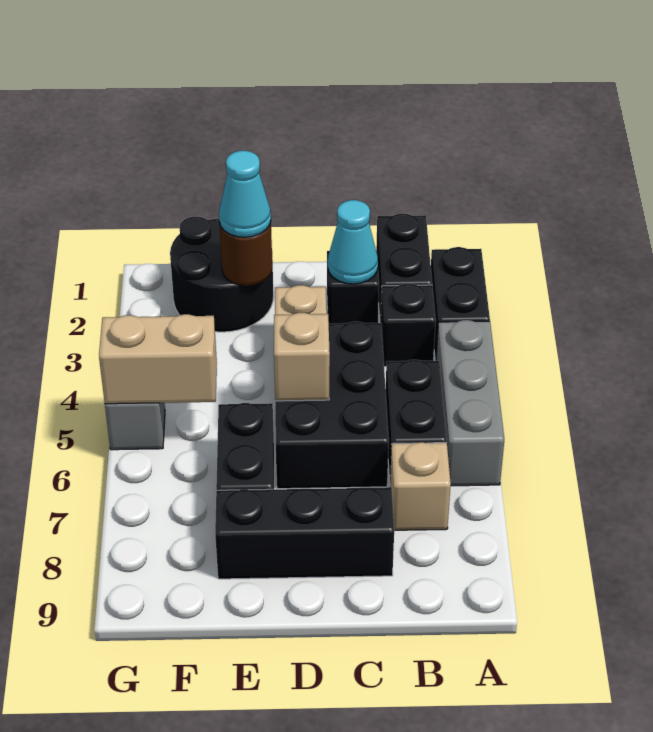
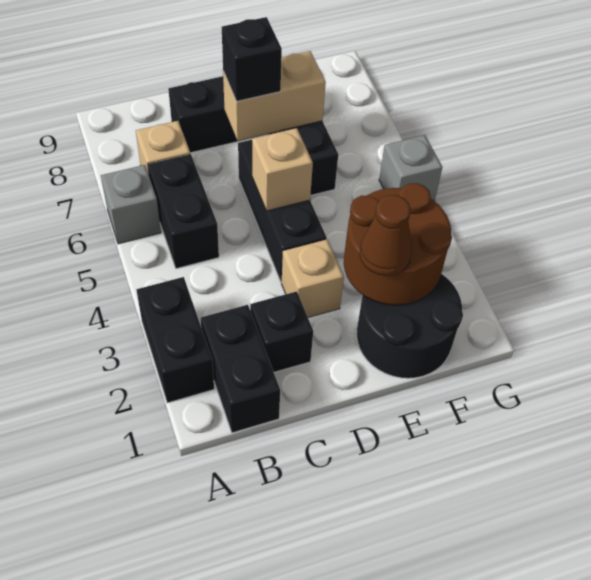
grey brick A4:A6 level 1 -> grey brick A6 level 1
black brick B3 level 1 -> black brick D7 level 3
cyan cone C2 level 2 -> none
black brick C4:D6 level 1 -> black brick D4:D6 level 1
brown round brick E2 level 2 -> brown round brick E2:F3 level 2
cyan cone E2 level 3 -> brown cone E2 level 3
tan brick F5:G5 level 2 -> tan brick D7:E7 level 2

